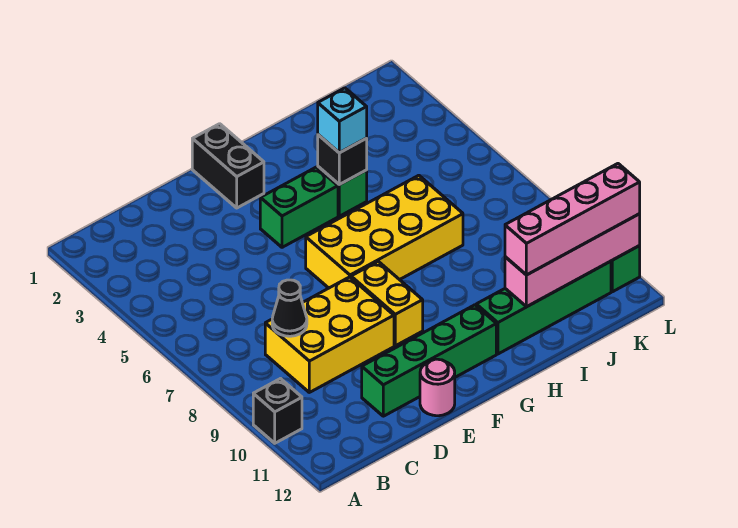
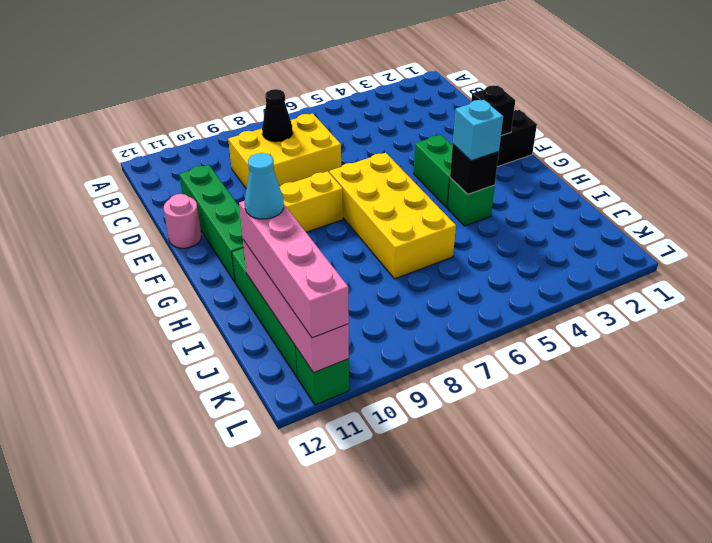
black brick A10 level 1 -> black brick F2 level 2
yellow brick C8:E9 level 1 -> yellow brick C7:D9 level 1
none -> cyan cone I11 level 4

